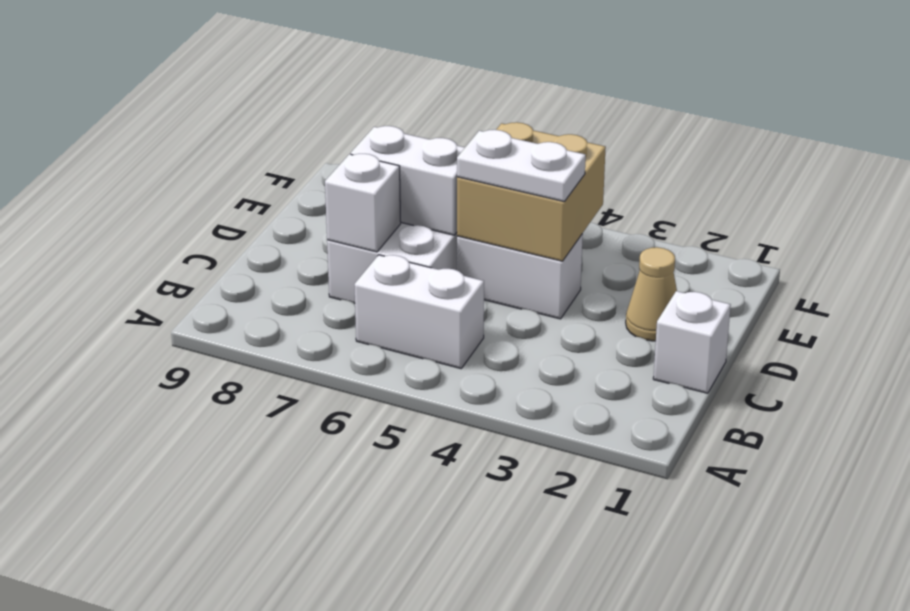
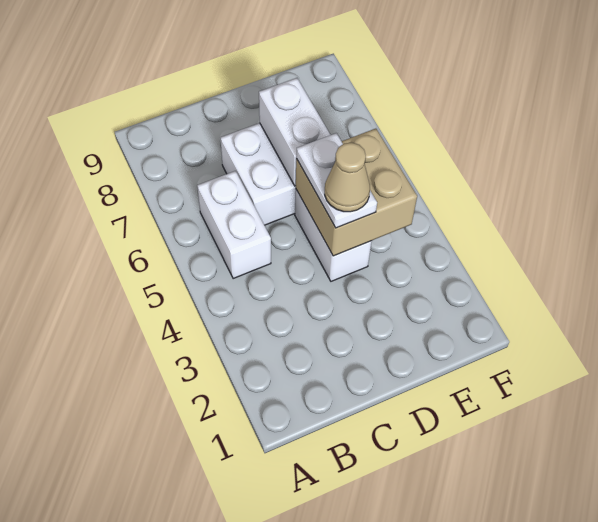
white brick C1 level 1 -> none
white brick C7 level 2 -> none
tan cone D2 level 1 -> tan cone D4 level 4

